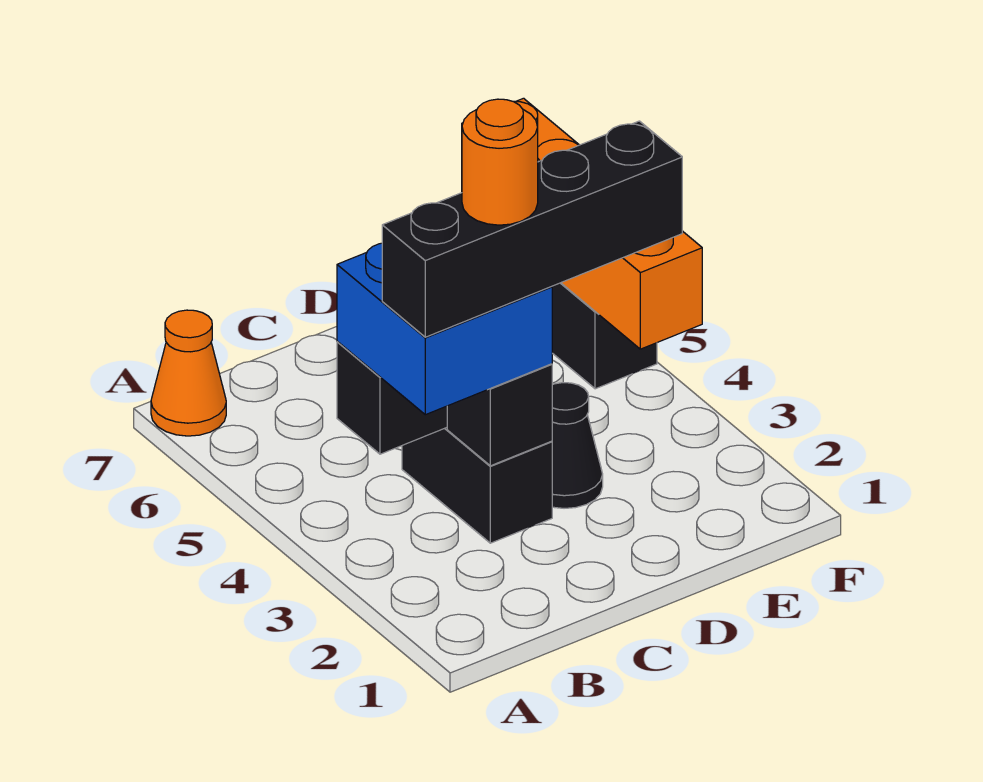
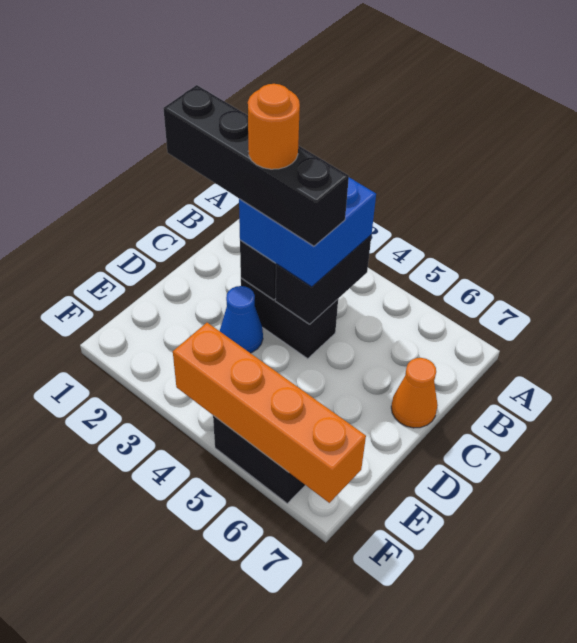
orange cone A7 level 1 -> orange cone C7 level 1
black brick B3:E3 level 4 -> black brick C1:C4 level 4
black cone D3 level 1 -> blue cone D3 level 1

